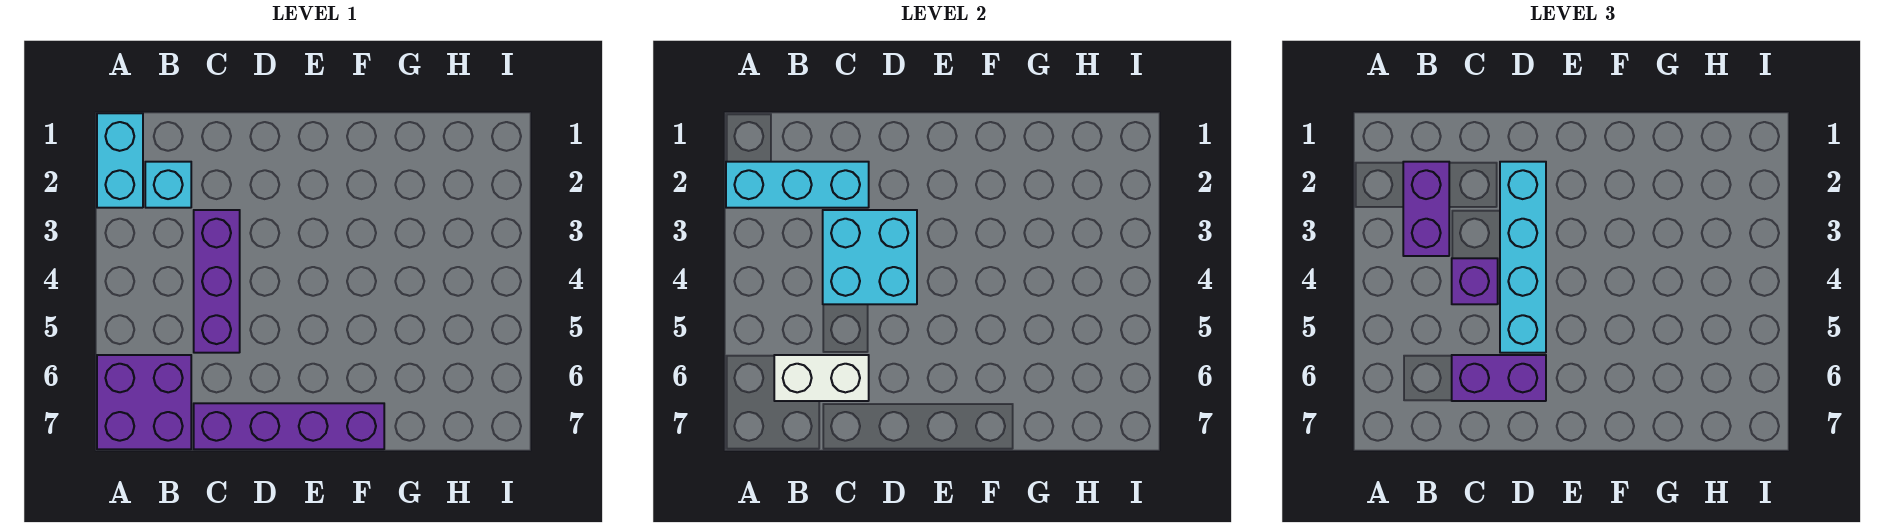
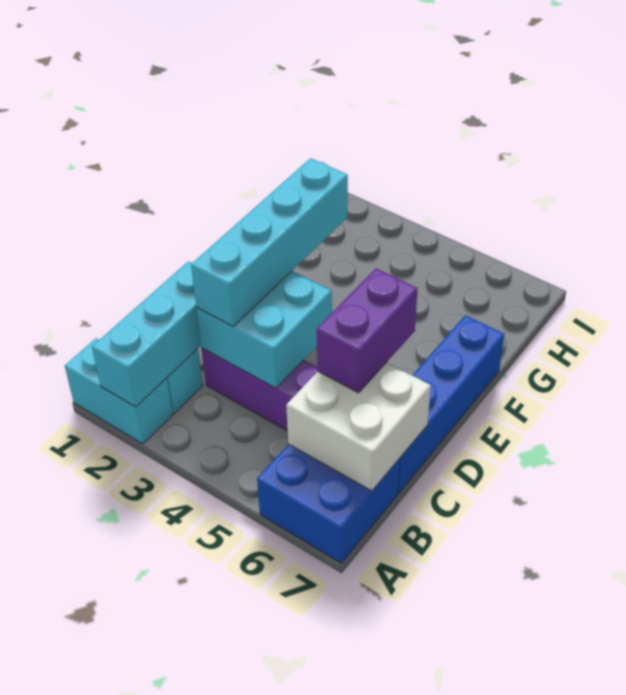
purple brick A6:B7 level 1 -> blue brick A6:B7 level 1
purple brick B2:B3 level 3 -> none
white brick B6:C6 level 2 -> white brick B6:C7 level 2
purple brick C4 level 3 -> none
purple brick C7:F7 level 1 -> blue brick C7:F7 level 1
cyan brick D2:D5 level 3 -> cyan brick C3:F3 level 3

